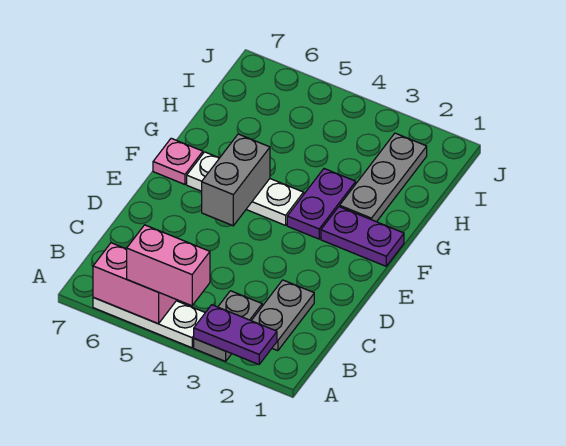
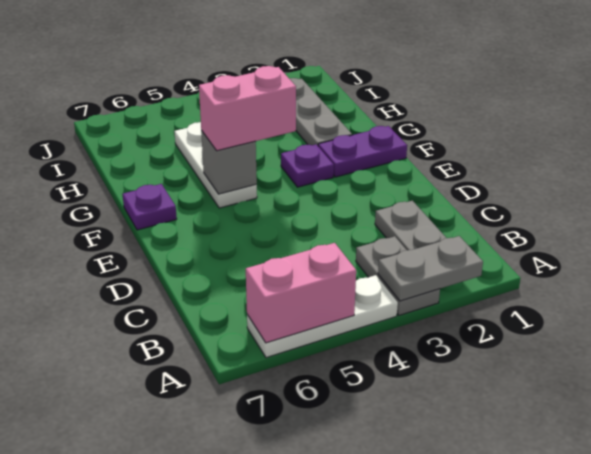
purple plate A2:A3 level 2 -> grey plate A2:A3 level 2
pink brick A4:A5 level 3 -> pink brick F4:F5 level 3
grey brick E5:F5 level 2 -> grey brick F5 level 2
purple plate F3:G3 level 1 -> purple plate F3 level 1
white plate F4:F6 level 1 -> white plate F5:H5 level 1
pink plate F7 level 1 -> purple plate F7 level 1

